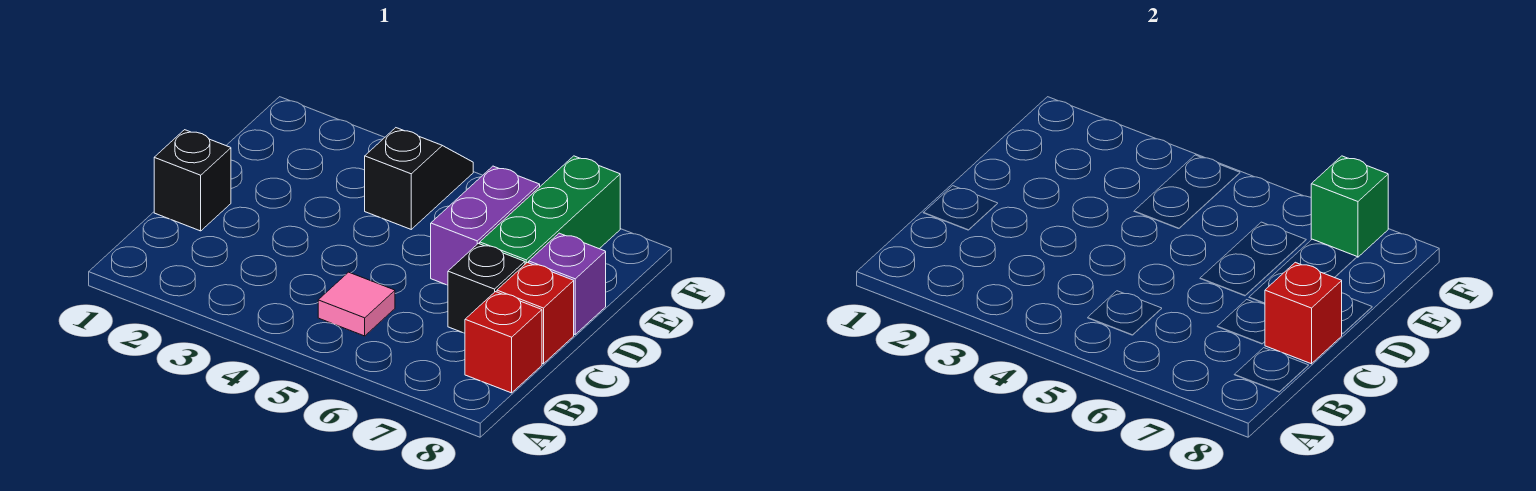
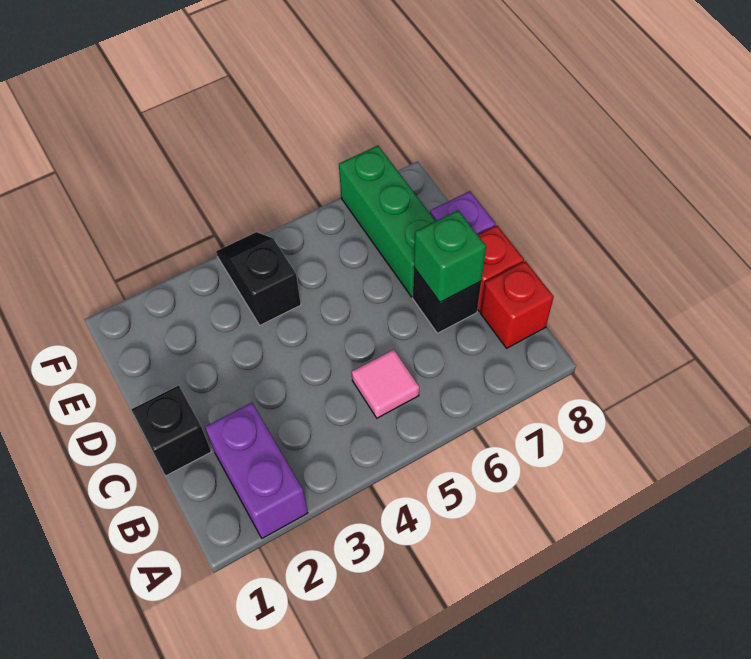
red brick C8 level 2 -> none
purple brick D6:E6 level 1 -> purple brick A2:B2 level 1
green brick F7 level 2 -> green brick C7 level 2

